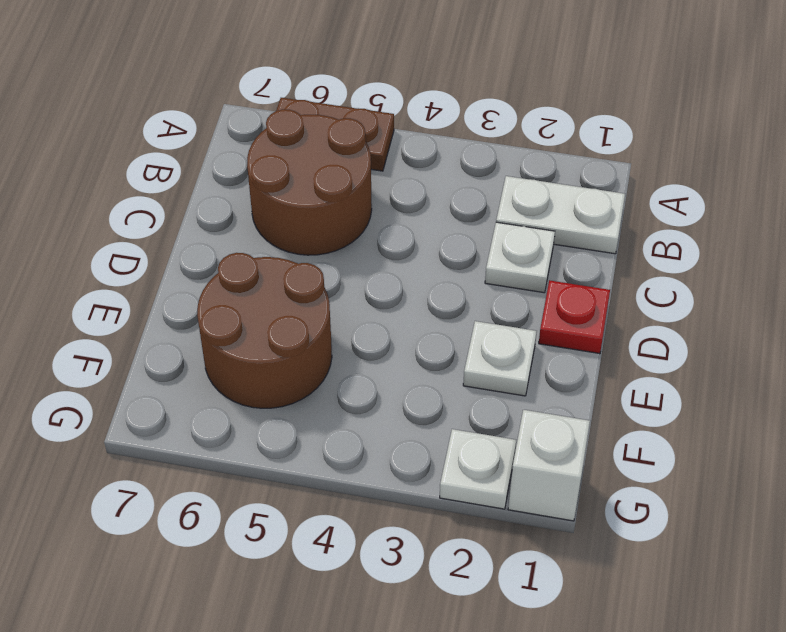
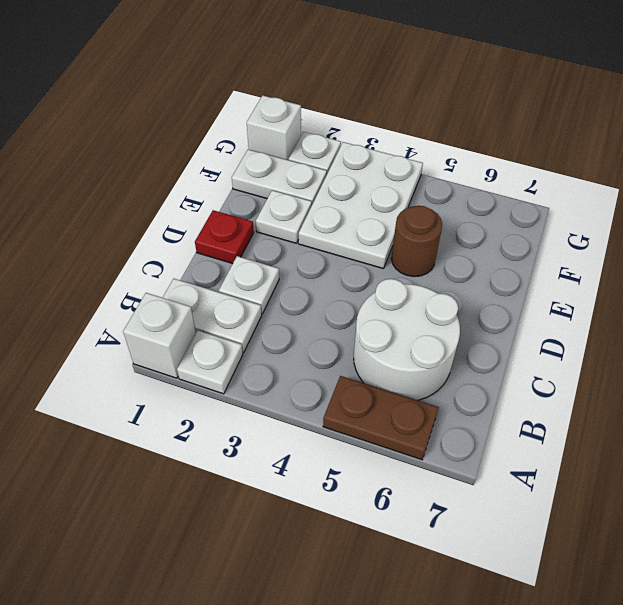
none -> white brick A1 level 1
none -> white plate A2 level 1
brown round brick B5:C6 level 1 -> white round brick B5:C6 level 1
none -> white plate E3:G4 level 1
brown round brick E5:F6 level 1 -> brown round brick E5 level 1
none -> white plate F1:F2 level 1

